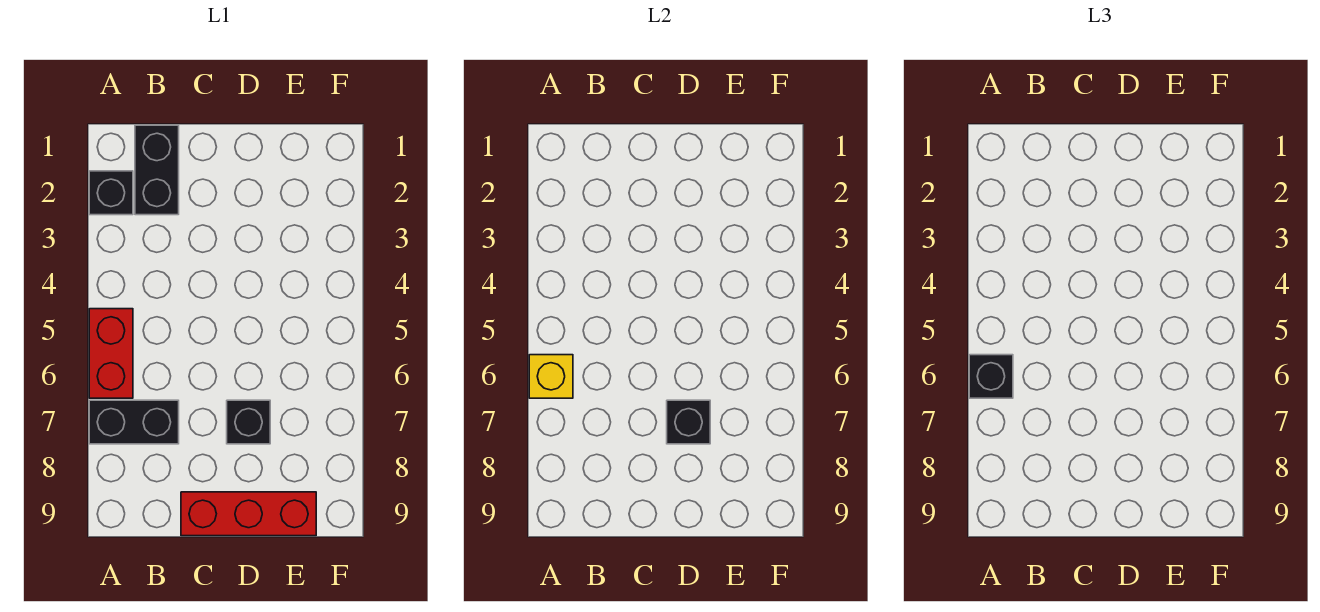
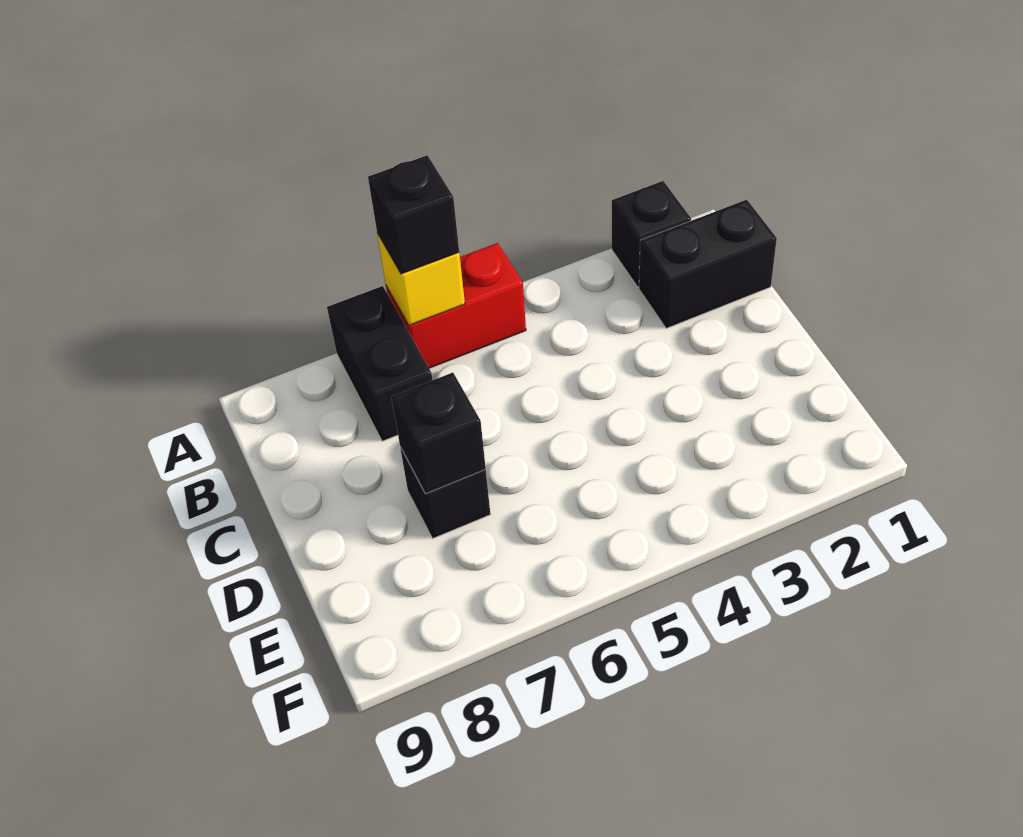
red brick C9:E9 level 1 -> none

